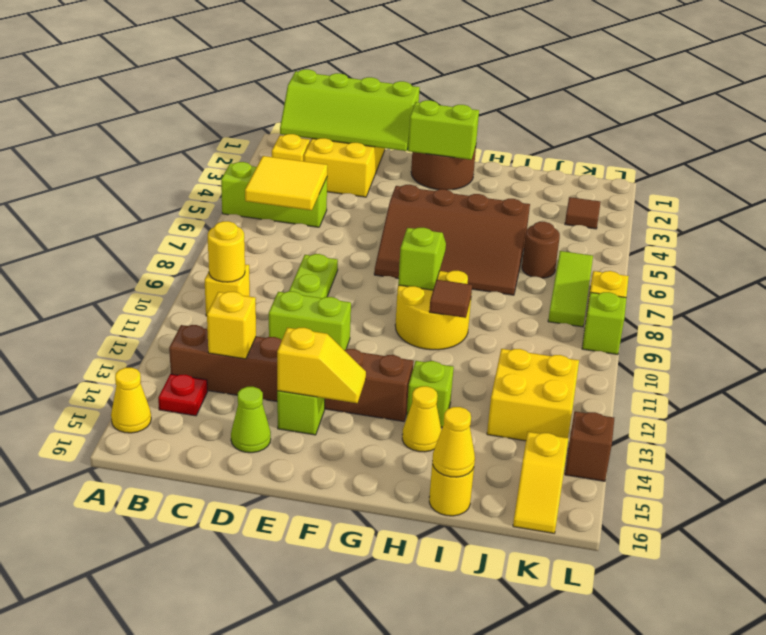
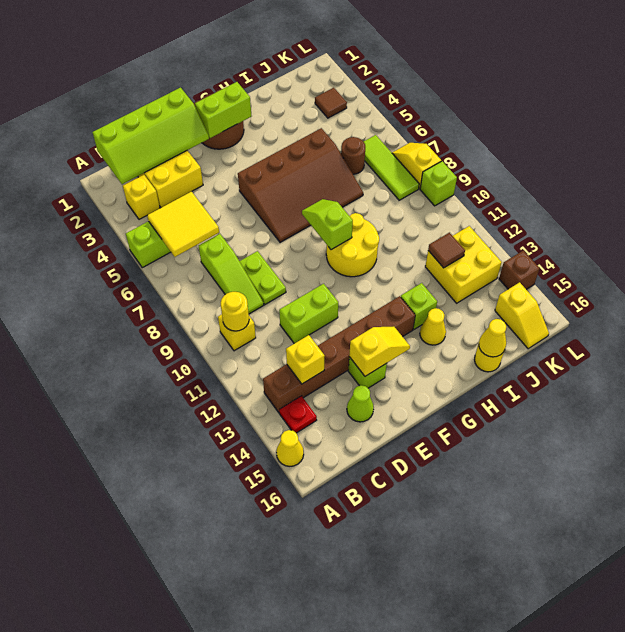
none -> lime slope C7:C9 level 1 top 7
brown tile H10 level 2 -> brown tile J12 level 2

